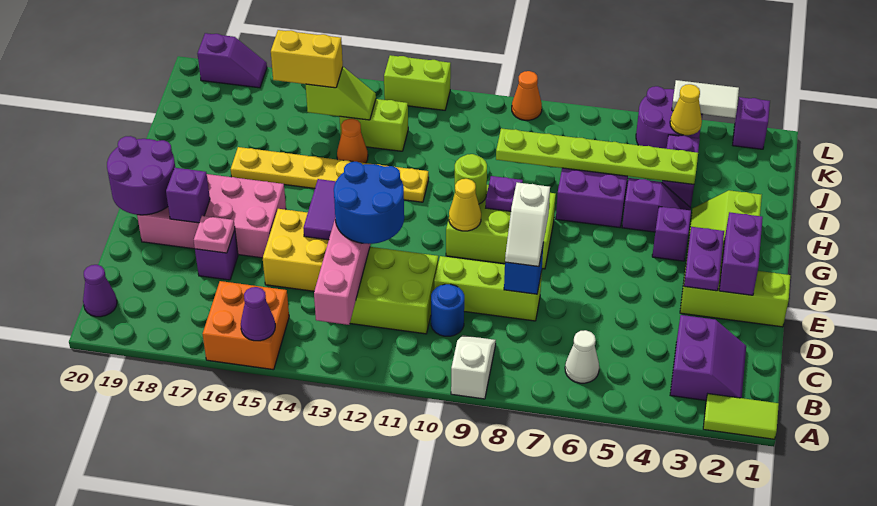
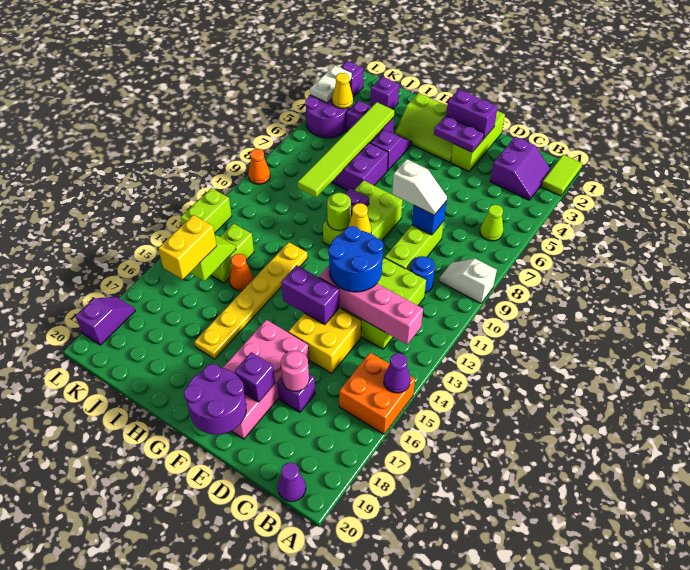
purple slope B2:C3 level 1 top 3 -> purple slope B2:C3 level 1 top C
white cone B6 level 1 -> lime cone B6 level 1
pink plate D17 level 2 -> pink round brick D17 level 2
purple tile E14:F14 level 2 -> purple brick E14:F14 level 2
purple brick G4 level 1 -> purple brick J2 level 1
lime plate I4:I9 level 2 -> lime tile I4:I9 level 2
white tile L3:L4 level 2 -> white plate L3:L4 level 2

